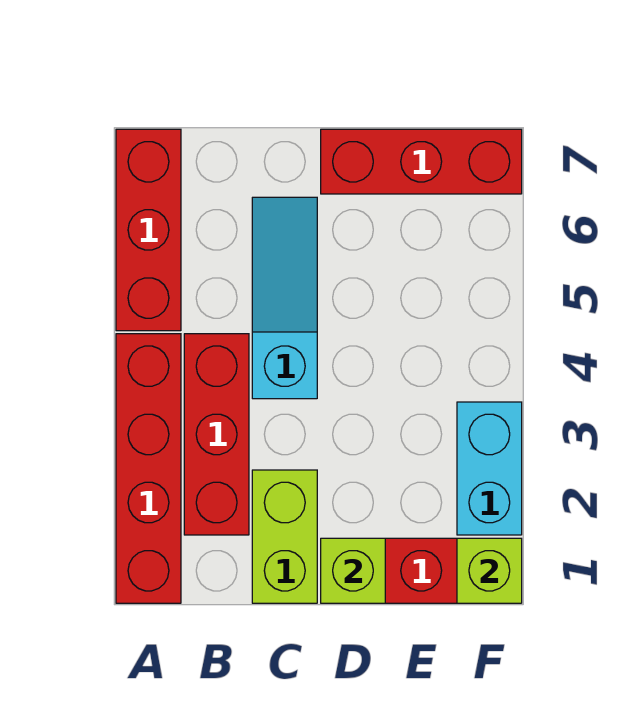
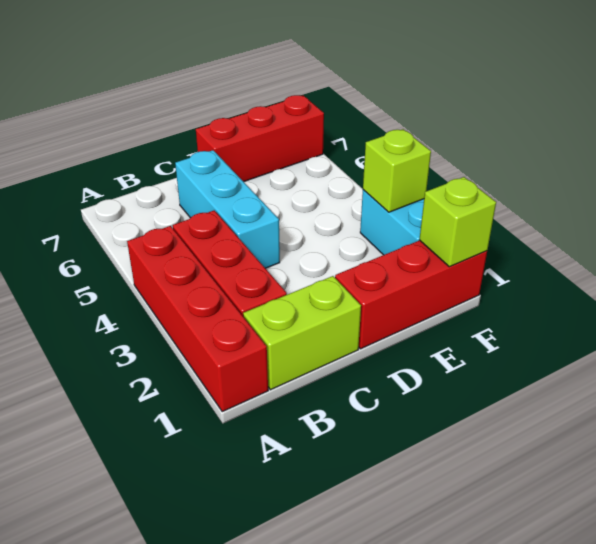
red brick A5:A7 level 1 -> none
lime brick C1:C2 level 1 -> lime brick B1:C1 level 1
cyan slope C4:C6 level 1 top 4 -> cyan brick C4:C6 level 1
lime brick D1 level 2 -> lime brick F3 level 2

